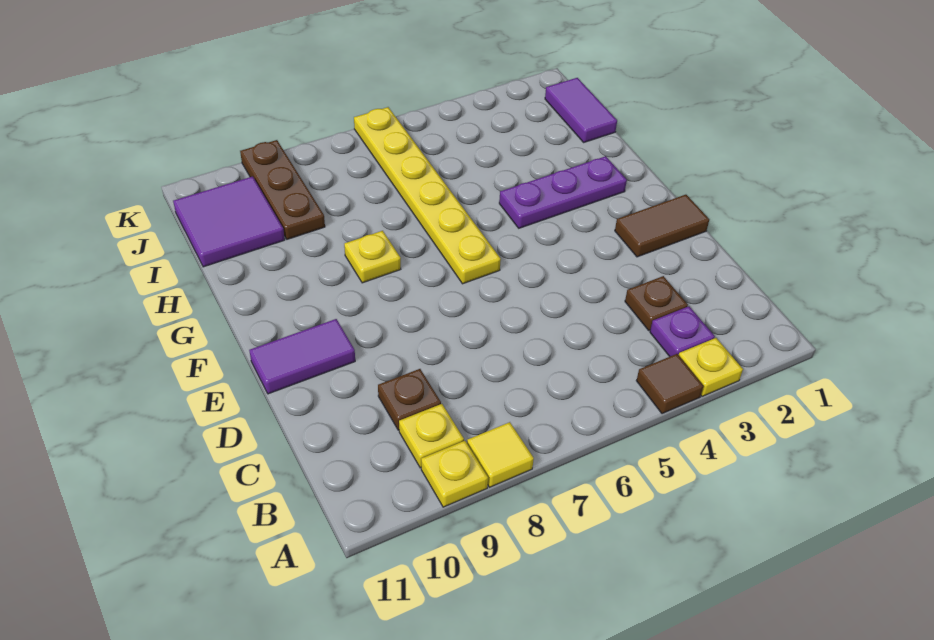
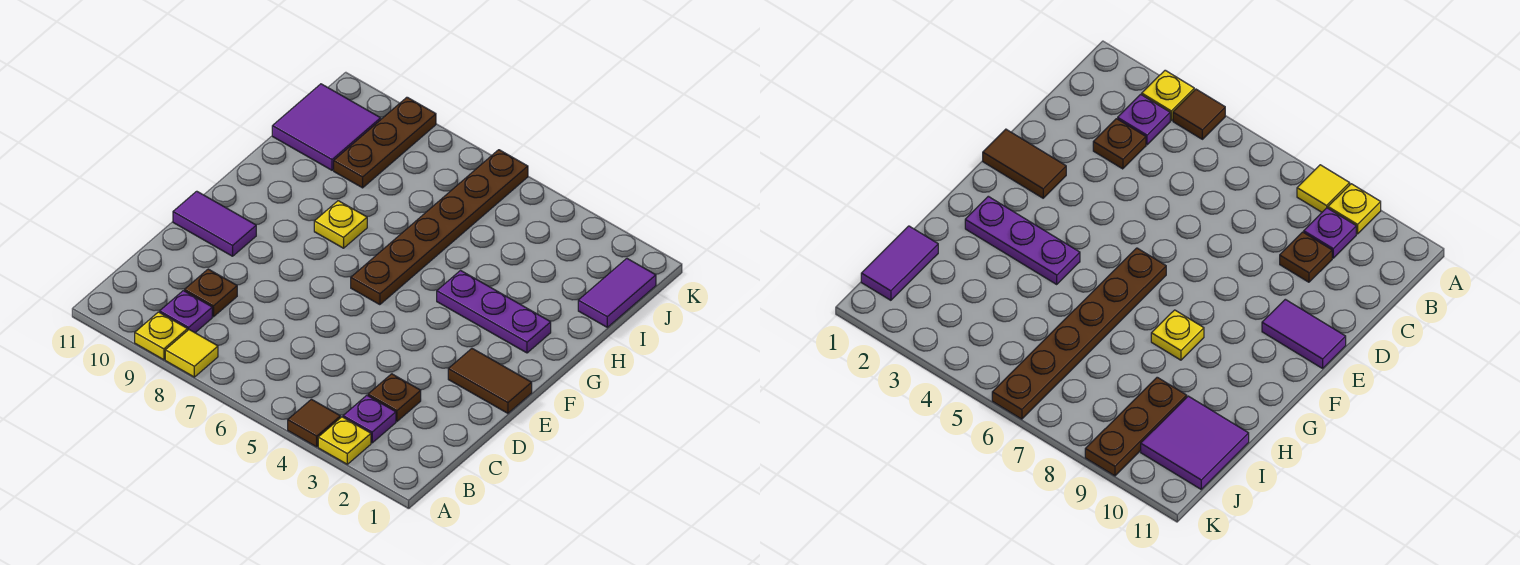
yellow plate B9 level 1 -> purple plate B9 level 1
yellow plate F6:K6 level 1 -> brown plate F6:K6 level 1

